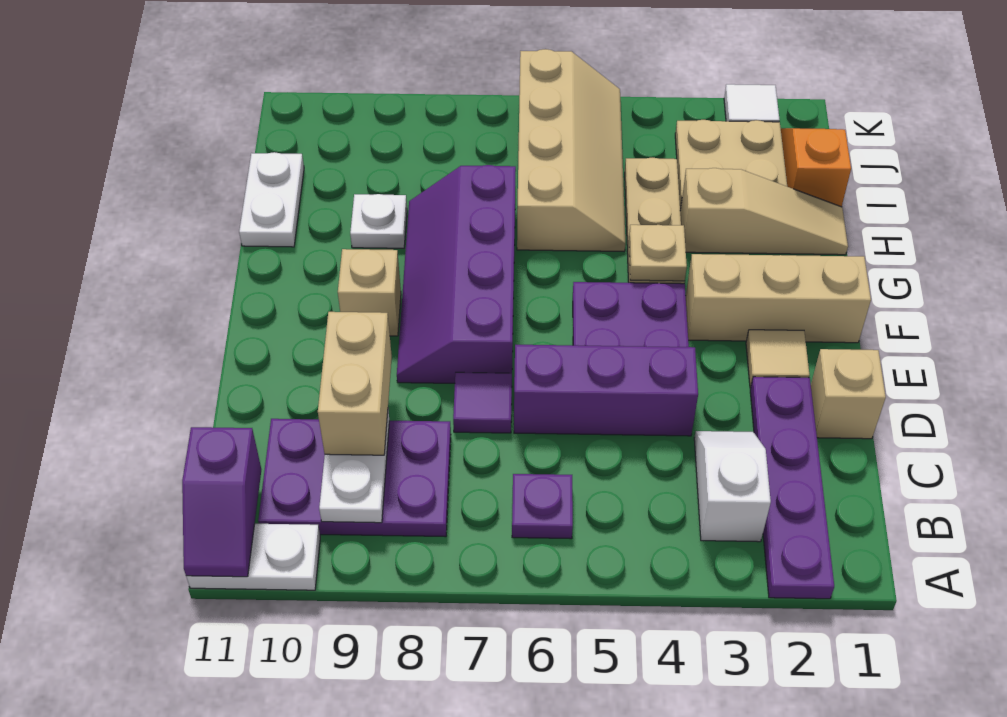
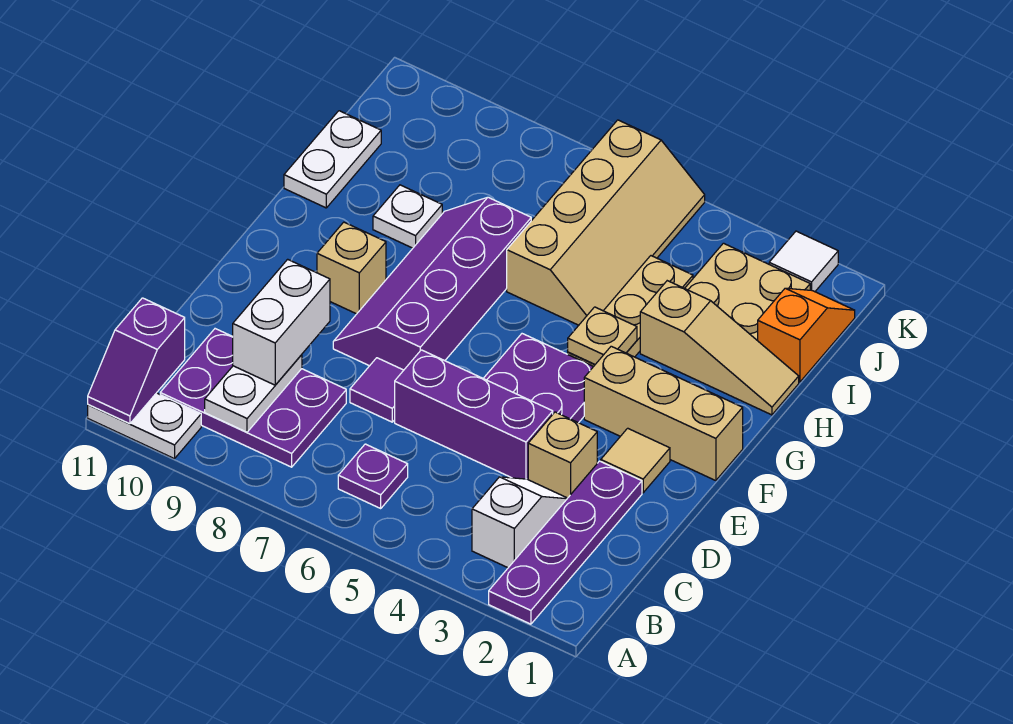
tan brick C9:D9 level 3 -> white brick C9:D9 level 3
tan brick D1 level 1 -> tan brick D3 level 1

